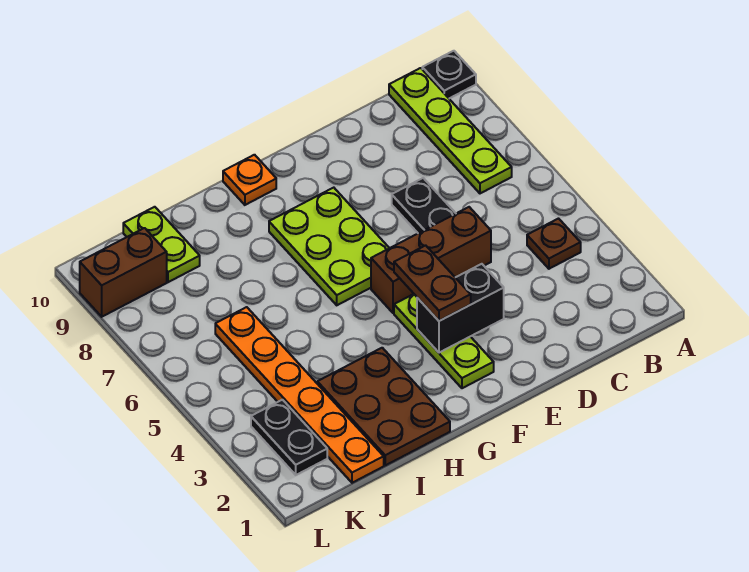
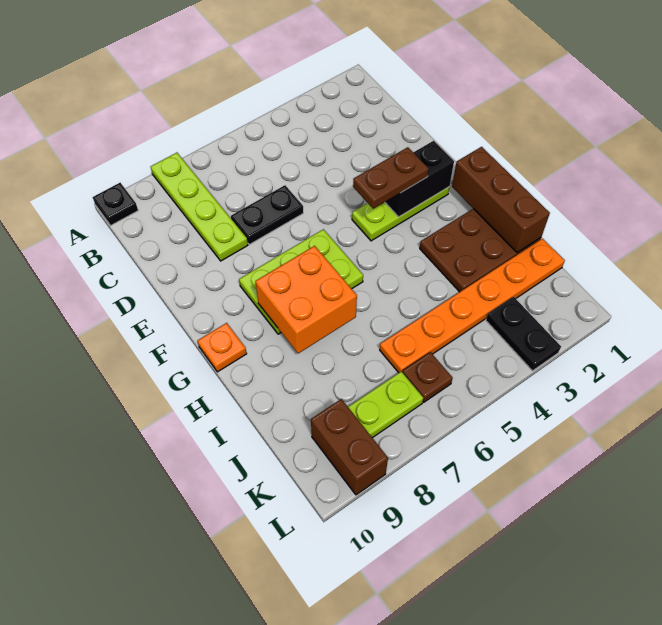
brown plate B4 level 1 -> brown plate K6 level 1
lime plate B7:B10 level 1 -> lime plate A8:D8 level 1
brown brick D5:F5 level 1 -> brown brick G1:I1 level 2
black brick E3:F3 level 2 -> black brick F2:F3 level 2
none -> orange brick G7:H8 level 2
lime plate J9:J10 level 1 -> lime plate K7:K8 level 1
black plate K2:K3 level 1 -> black plate K3:L3 level 1

